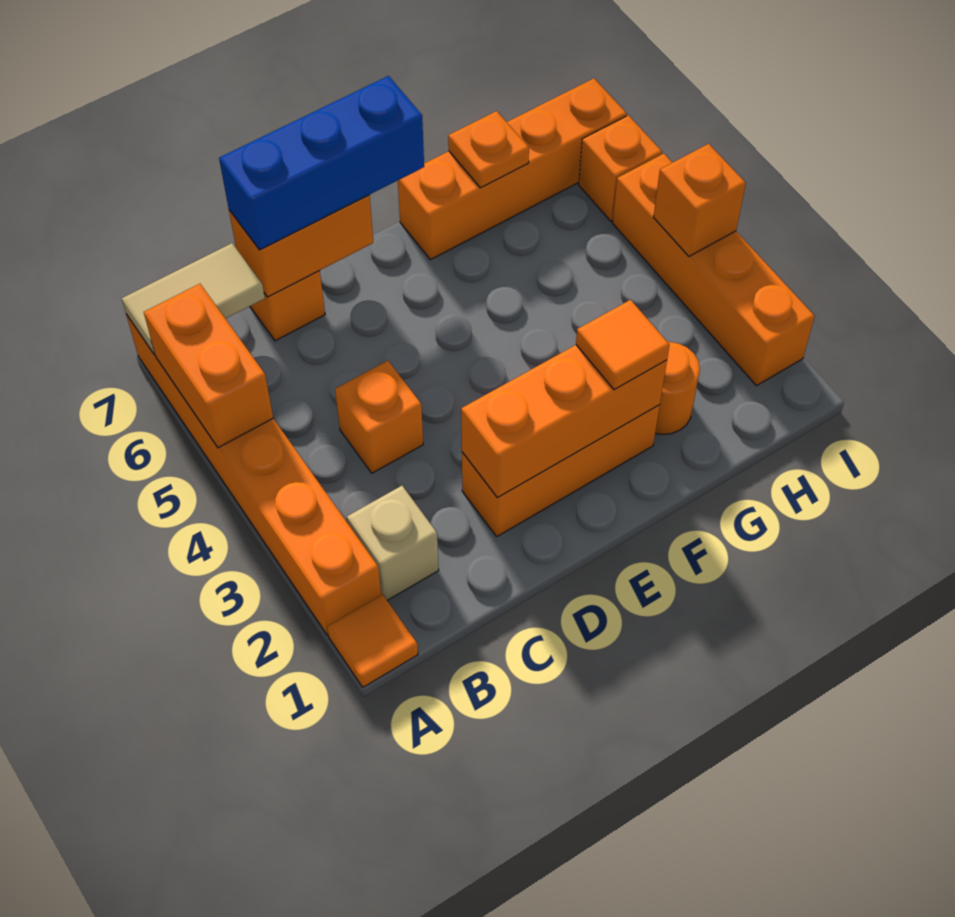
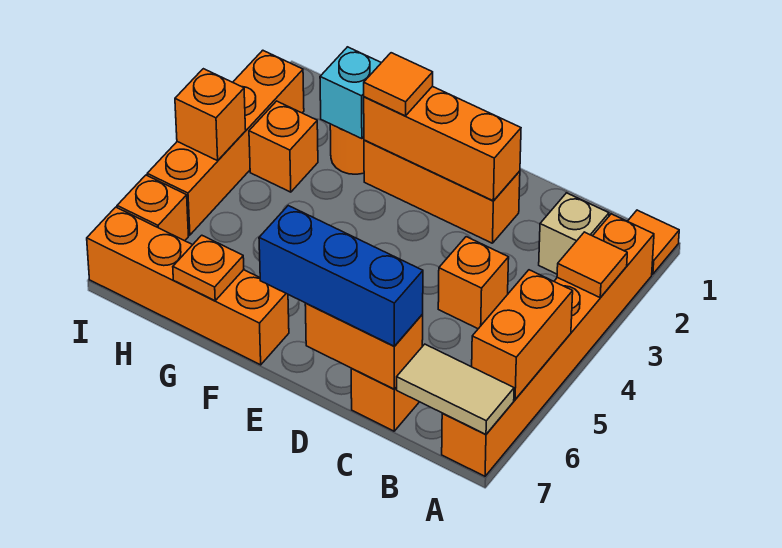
none -> orange tile A3 level 2
none -> cyan brick G2 level 2
none -> orange brick H3 level 1

